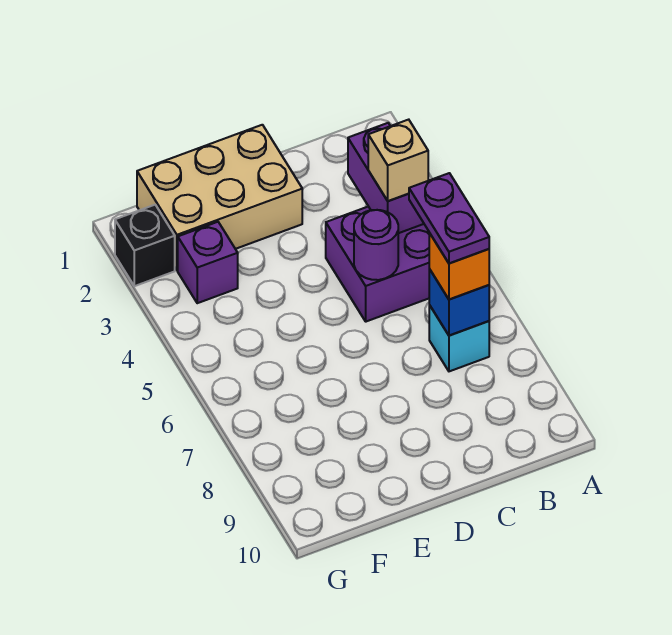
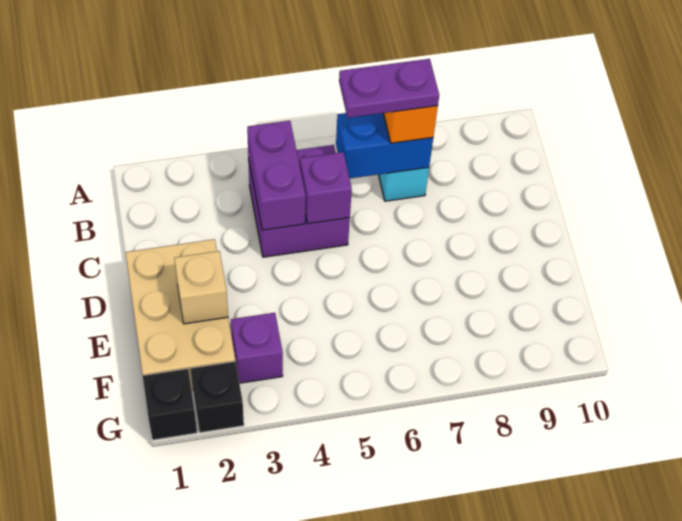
purple brick B3:B4 level 2 -> purple brick B4:C4 level 2
tan brick B4 level 3 -> tan brick E2 level 2
blue brick B7 level 2 -> blue brick B6:B7 level 2
purple round brick C5 level 2 -> purple brick C5 level 2
none -> black brick G1 level 1

